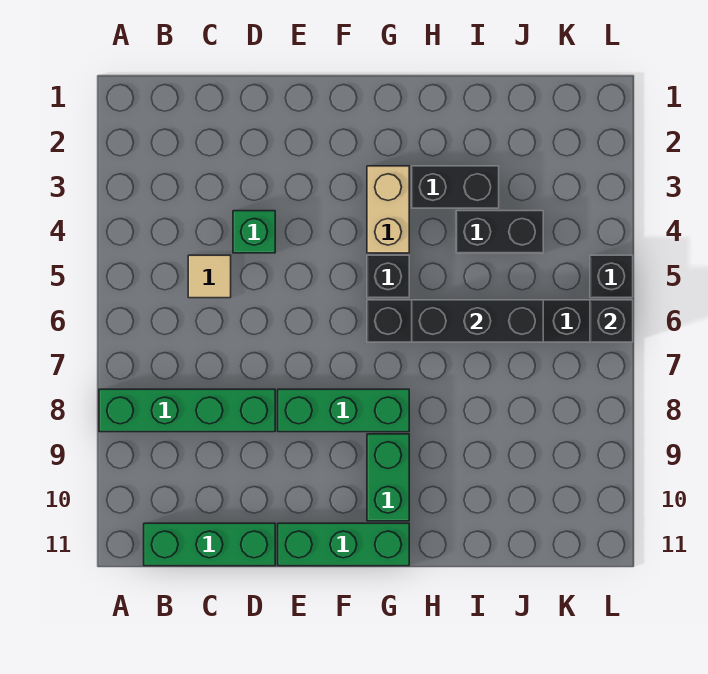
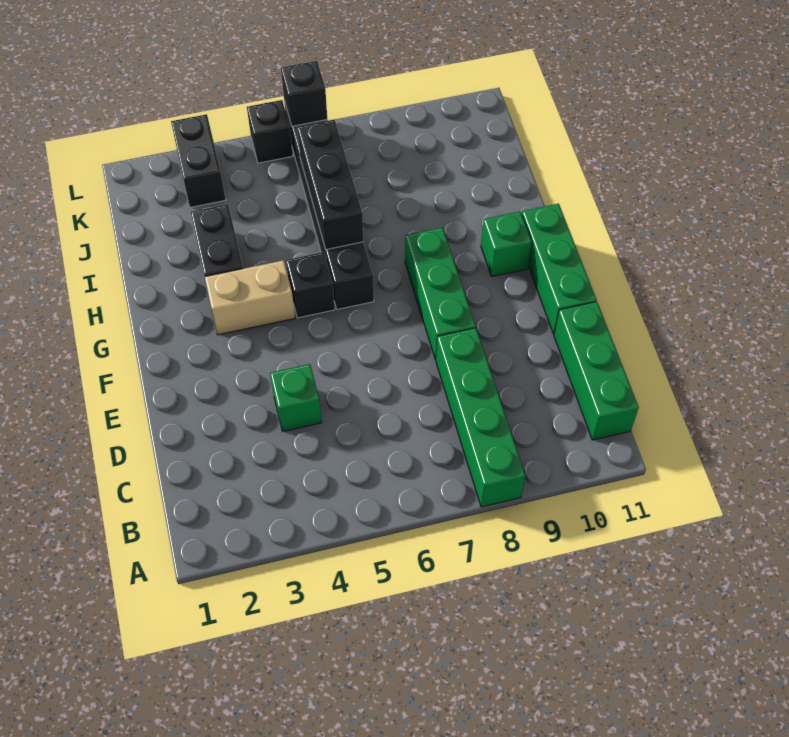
tan tile C5 level 1 -> none
green brick G9:G10 level 1 -> green brick G10 level 1
black brick I4:J4 level 1 -> black brick K3:L3 level 1

